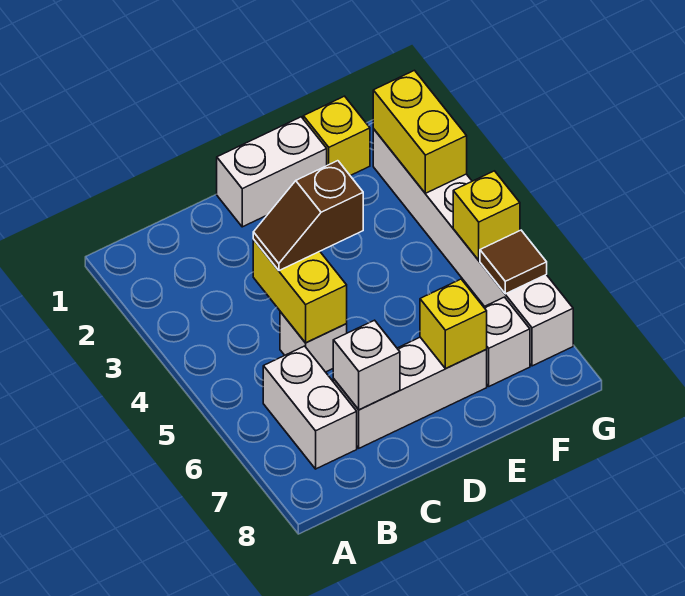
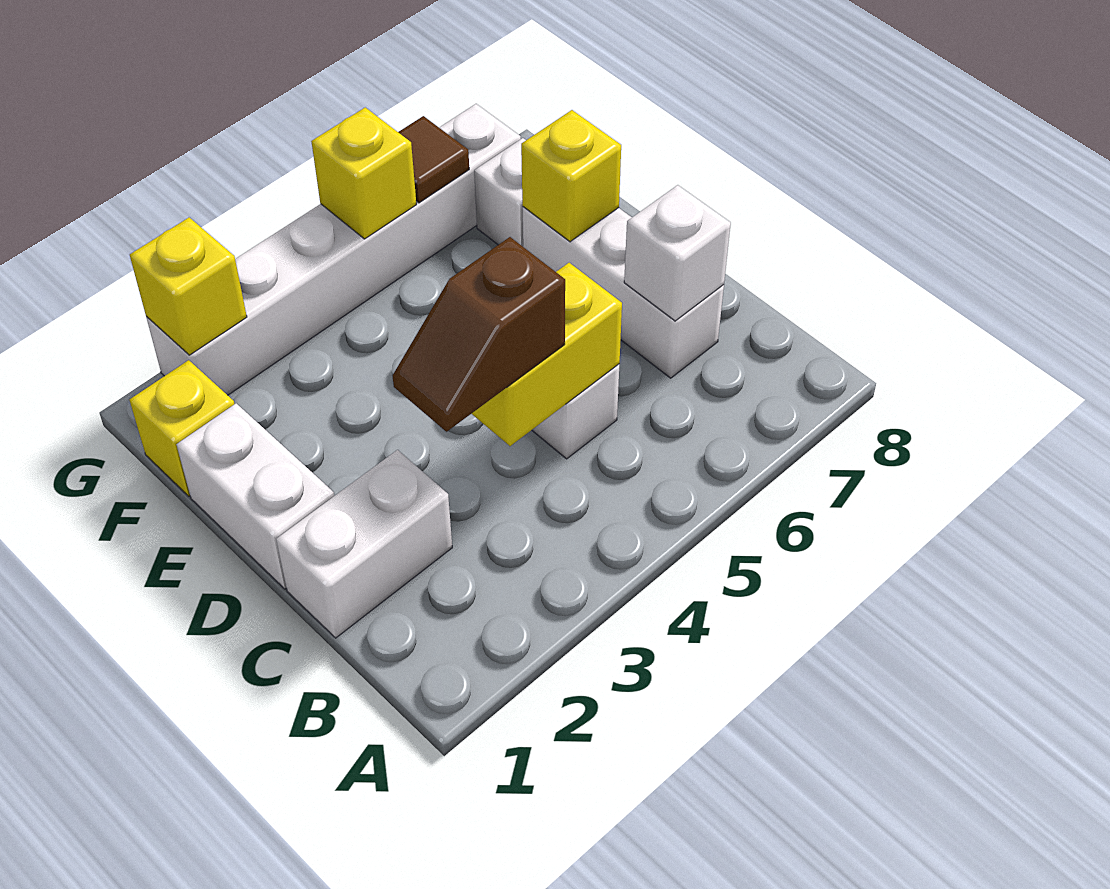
white brick B6:B7 level 1 -> white brick C1:C2 level 1
brown slope C4:D4 level 3 top D -> brown slope C3:C4 level 3 top 4
yellow brick G2:G3 level 2 -> yellow brick G2 level 2

